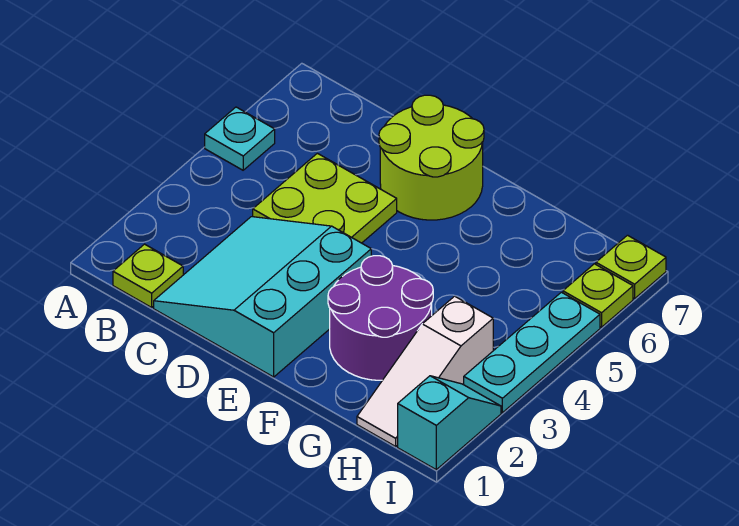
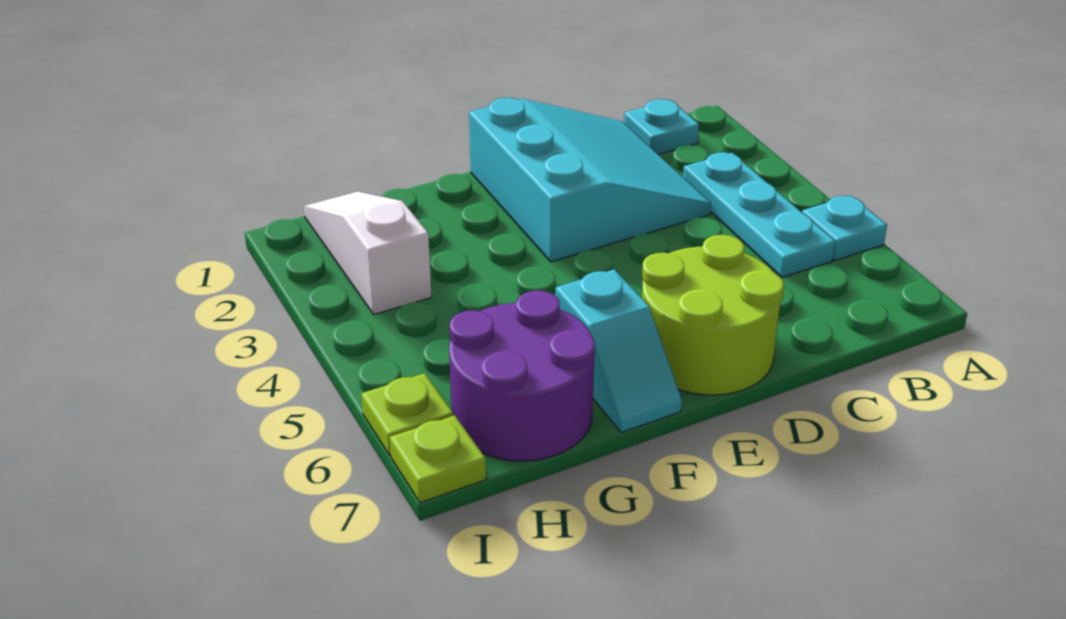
lime plate B1 level 1 -> cyan plate B1 level 1
lime plate C4:D5 level 1 -> none
purple round brick F2:G3 level 1 -> purple round brick G6:H7 level 1
cyan slope I1:I2 level 1 top 1 -> cyan slope F6:F7 level 1 top 6
cyan plate I3:I5 level 1 -> cyan plate B3:B5 level 1

